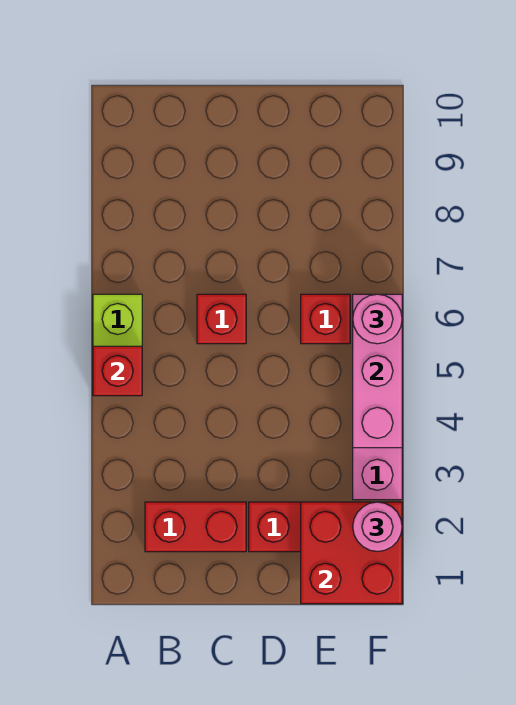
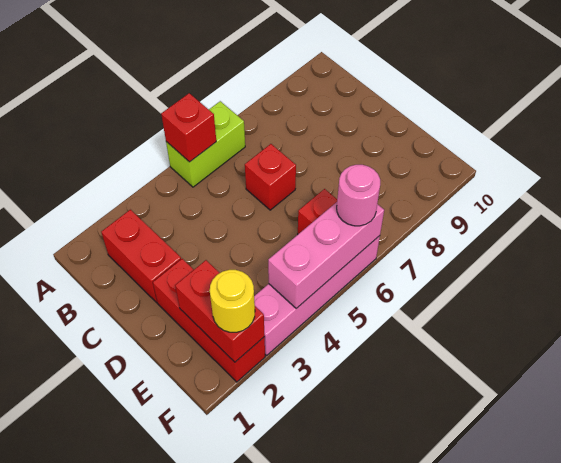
red brick E1:F2 level 2 -> red brick E2:F2 level 2
pink round brick F2 level 3 -> yellow round brick F2 level 3

